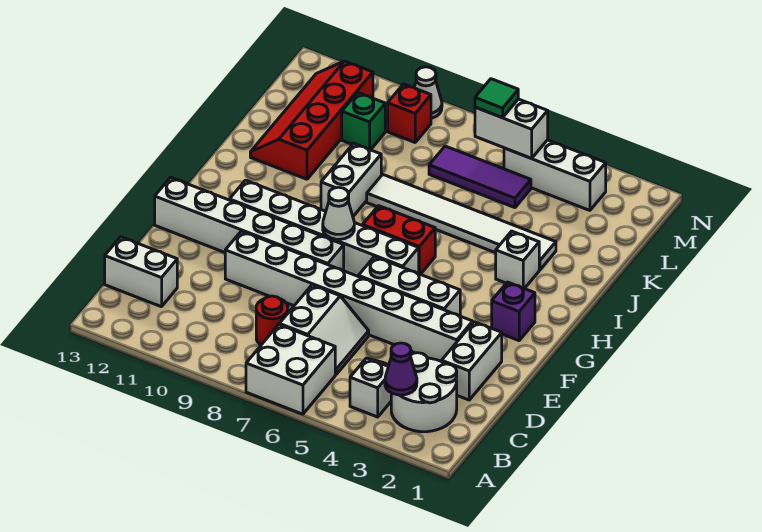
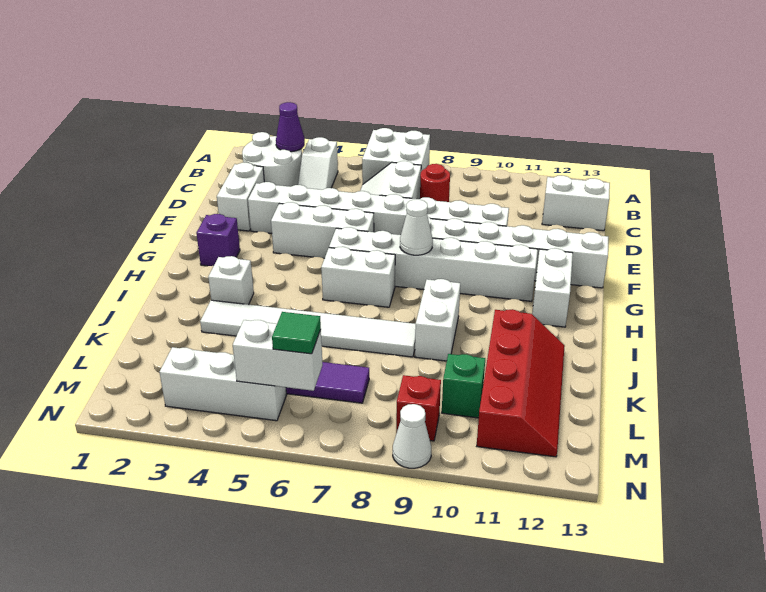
none -> white brick G12:H12 level 1
red brick H6:H7 level 1 -> white brick H6:H7 level 1

